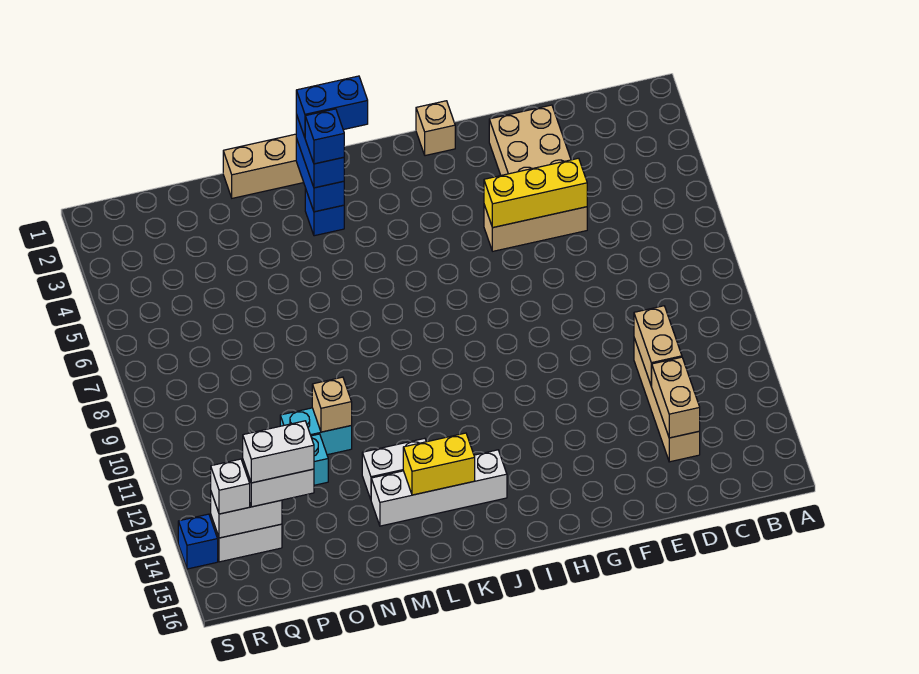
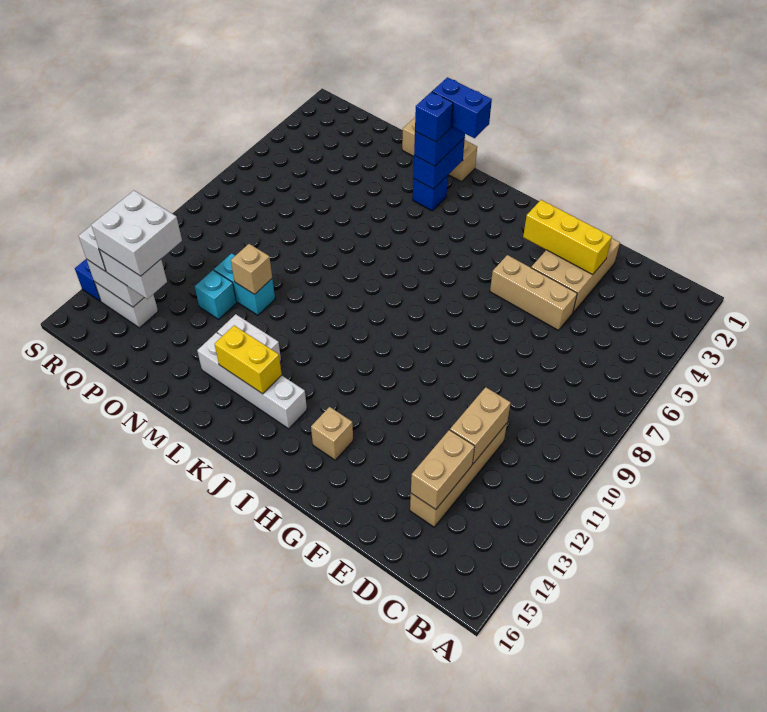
yellow brick E5:G5 level 2 -> yellow brick E3:G3 level 2
tan brick H1 level 1 -> tan brick H14 level 1
white brick P14:Q14 level 4 -> white brick P13:Q14 level 4

